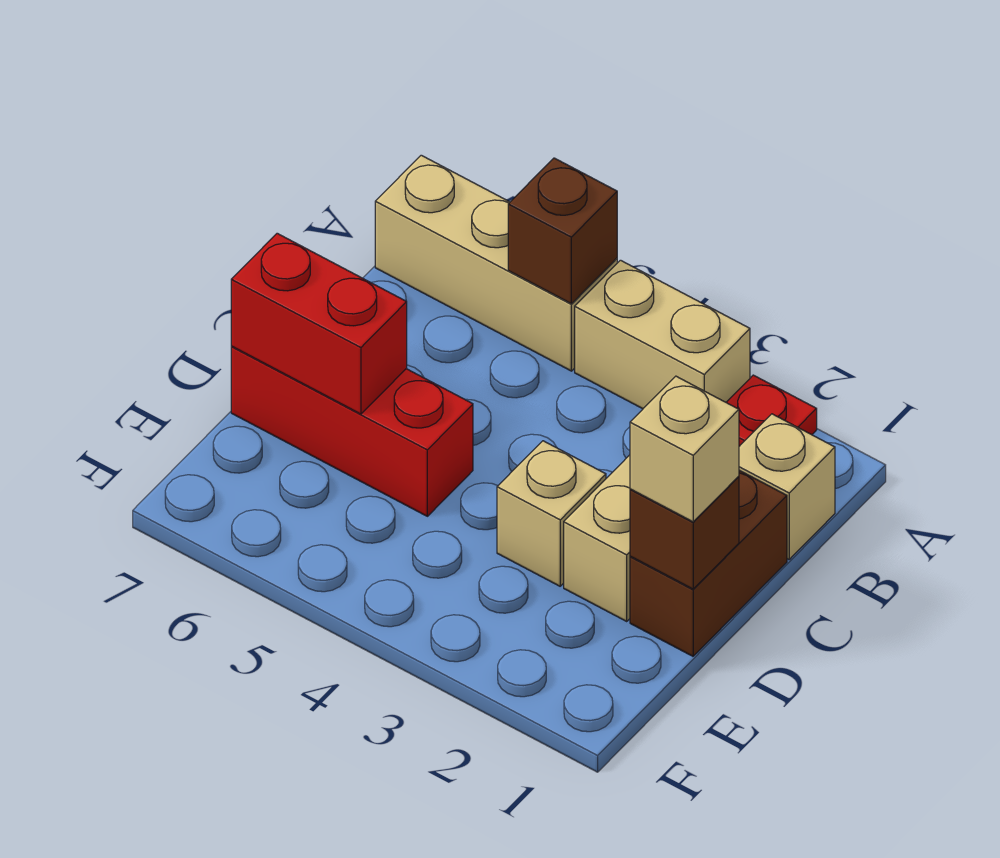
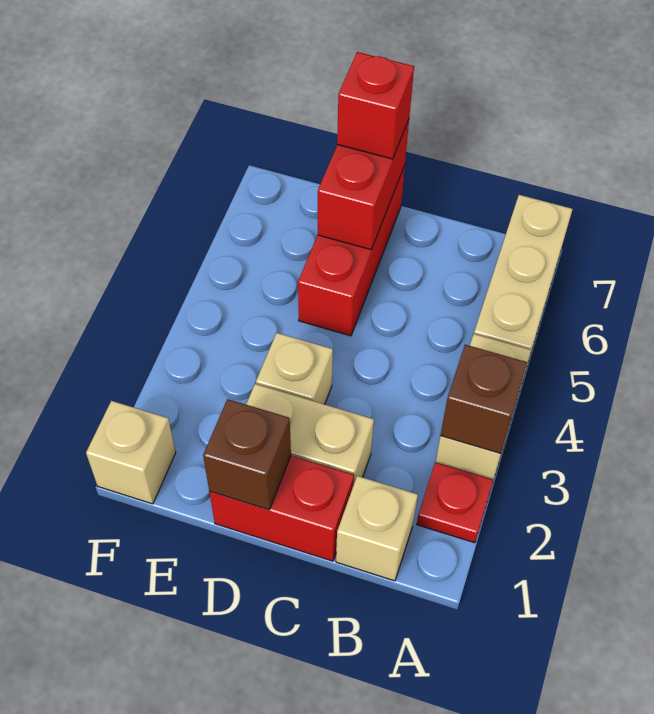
brown brick A5 level 2 -> brown brick A3 level 2
brown brick C1:D1 level 1 -> red brick C1:D1 level 1
tan brick D1 level 3 -> tan brick F1 level 1
none -> red brick D7 level 3

